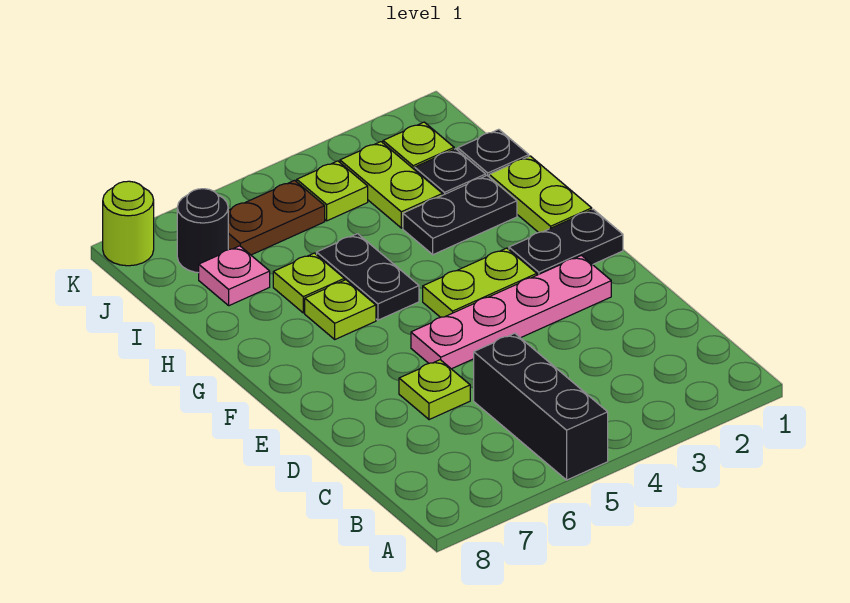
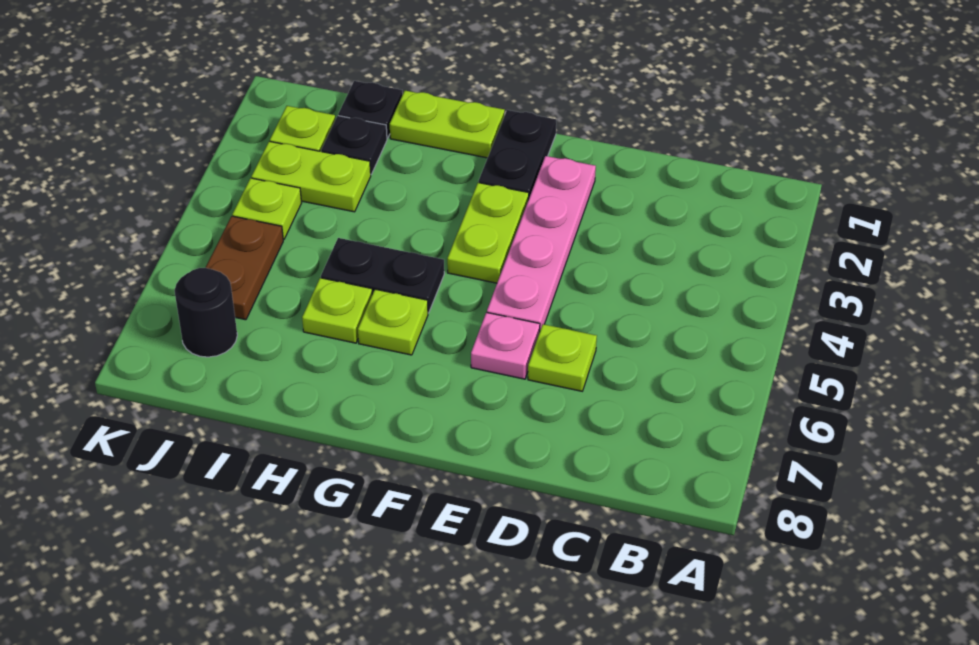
black brick A5:C5 level 1 -> none
black plate H2:H3 level 1 -> none
pink plate I7 level 1 -> pink plate E6 level 1
lime round brick K8 level 1 -> none

